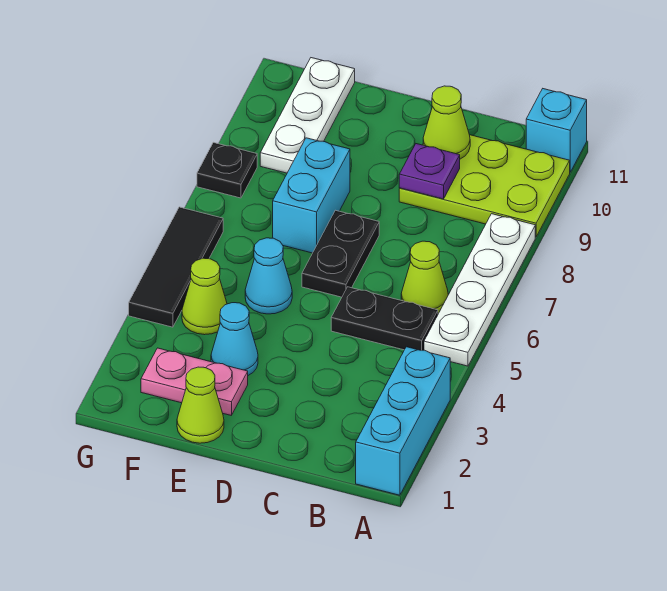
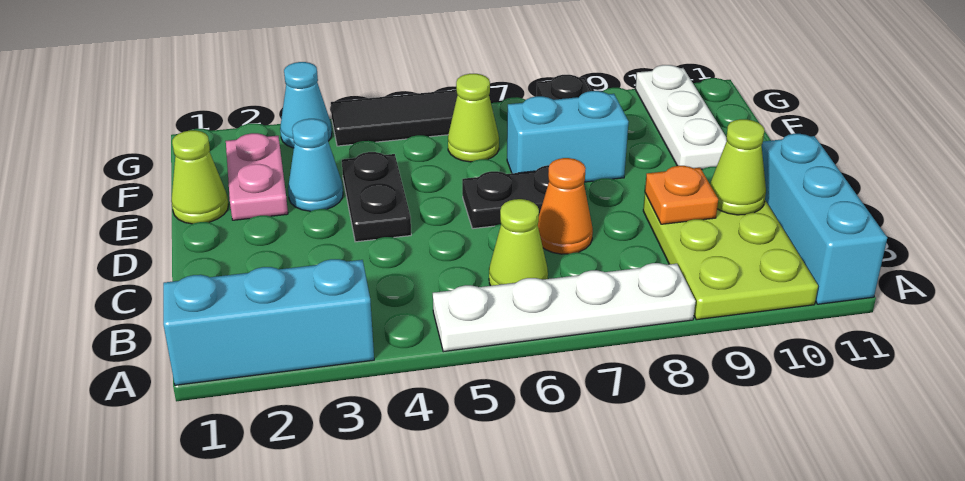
cyan brick A11 level 1 -> cyan brick A11:C11 level 1
black plate B5:C5 level 1 -> black plate D4:E4 level 1
none -> orange cone C7 level 1
purple plate C9 level 2 -> orange plate C9 level 2
cyan cone E5 level 1 -> cyan cone G3 level 1
lime cone F4 level 1 -> lime cone F6 level 1
white plate F9:F11 level 1 -> white plate E10:G10 level 1

